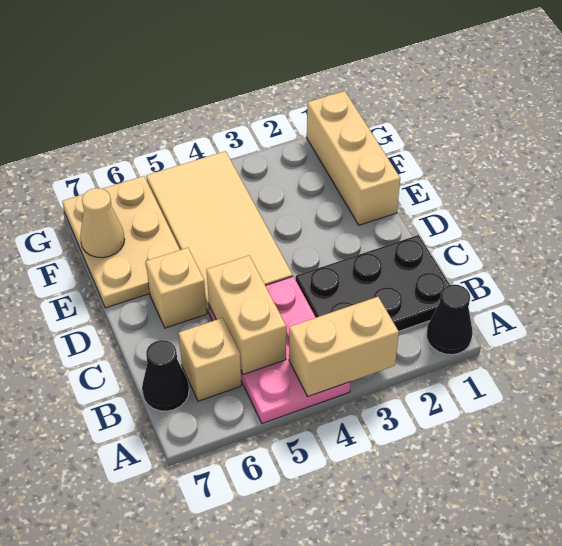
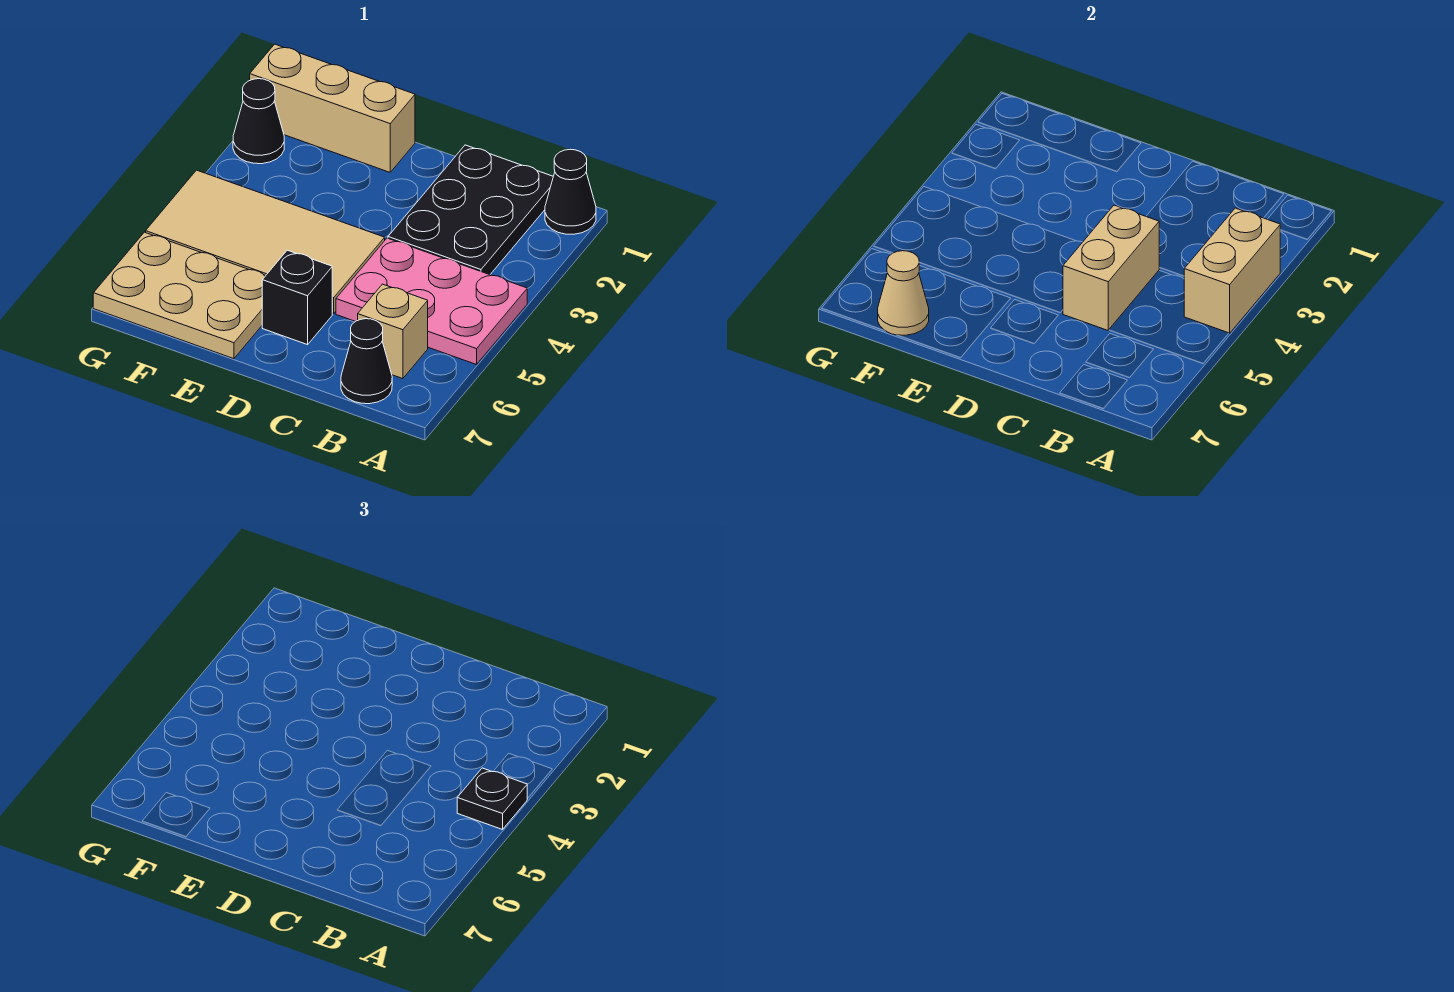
none -> black plate A4 level 3
tan brick B5:C5 level 2 -> tan brick C4:C5 level 2
tan brick D6 level 1 -> black brick D6 level 1
none -> black cone G2 level 1

